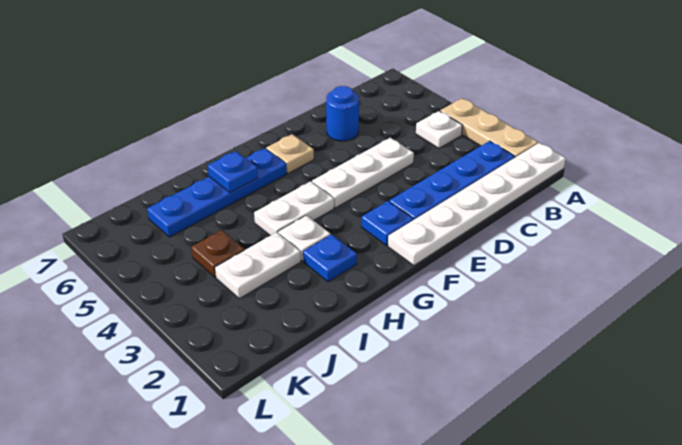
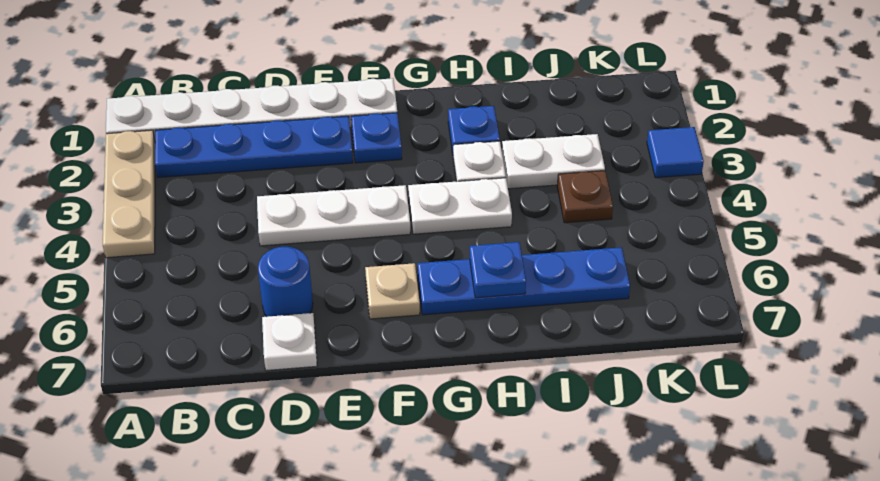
white plate B4 level 1 -> white plate D7 level 1
none -> blue tile L3 level 1

